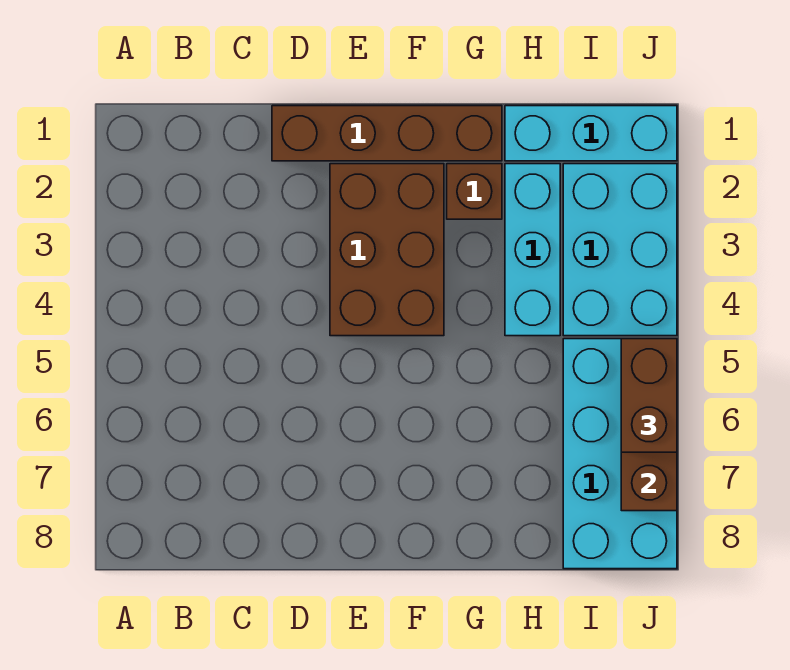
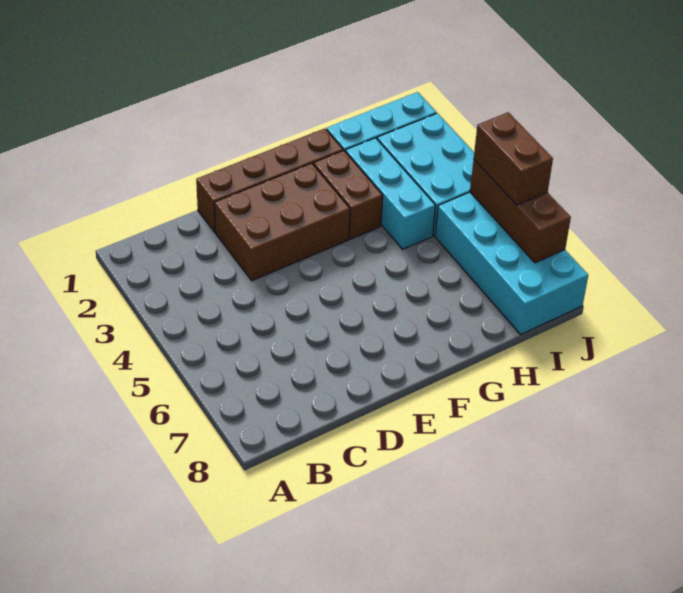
brown brick E2:F4 level 1 -> brown brick D2:F3 level 1
brown brick G2 level 1 -> brown brick G2:G3 level 1

